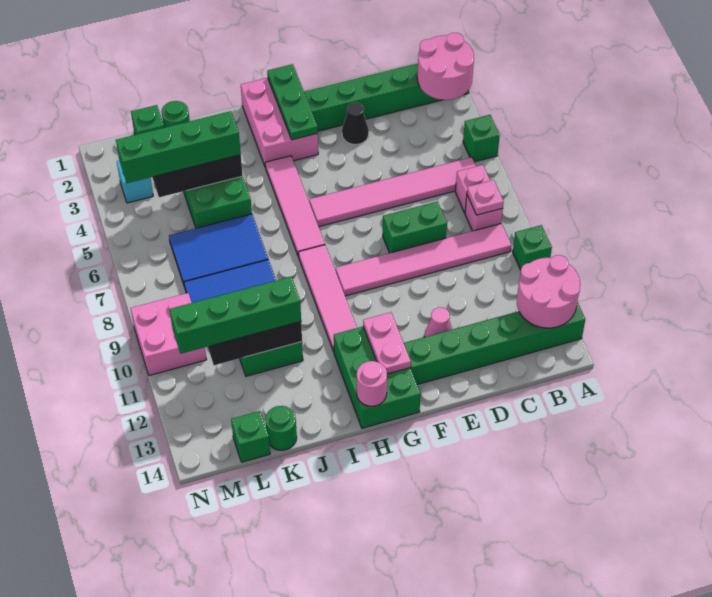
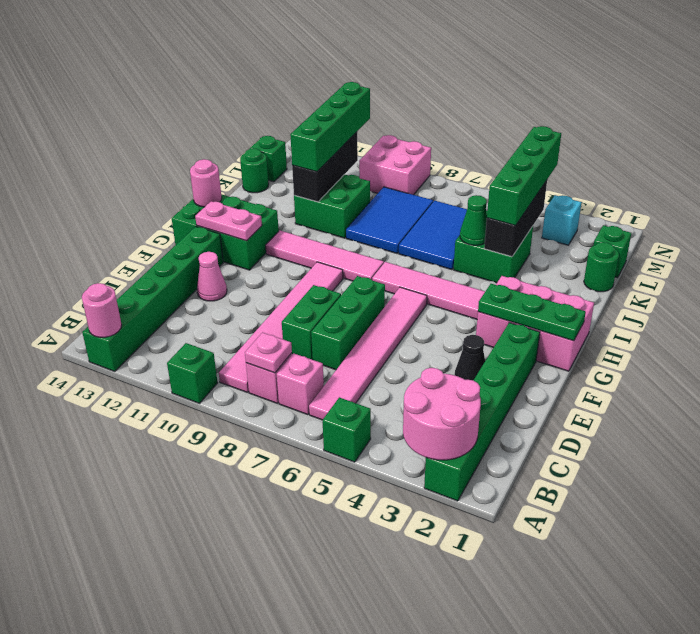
pink round brick A12:B13 level 2 -> pink round brick A13 level 2
none -> green brick D7:F7 level 1
none -> green cone J5 level 2

